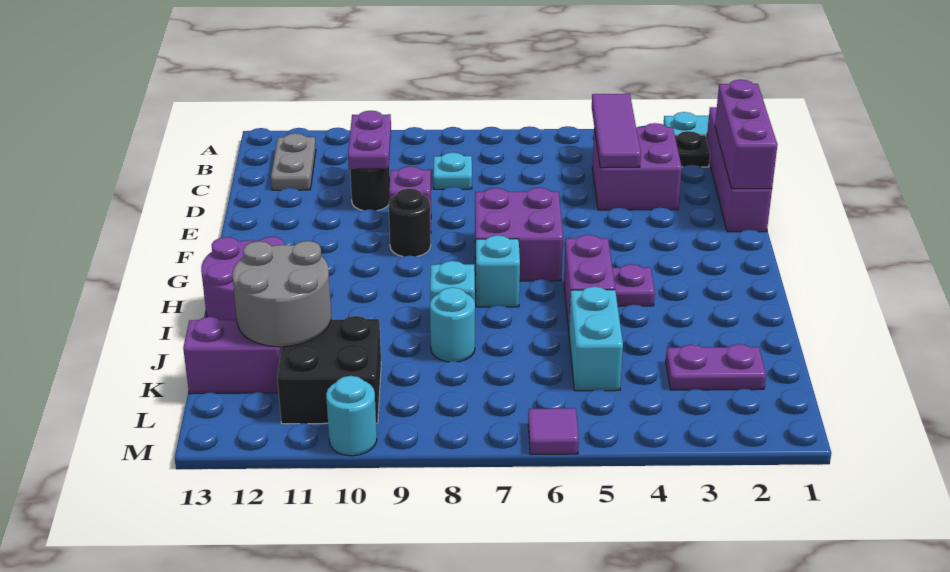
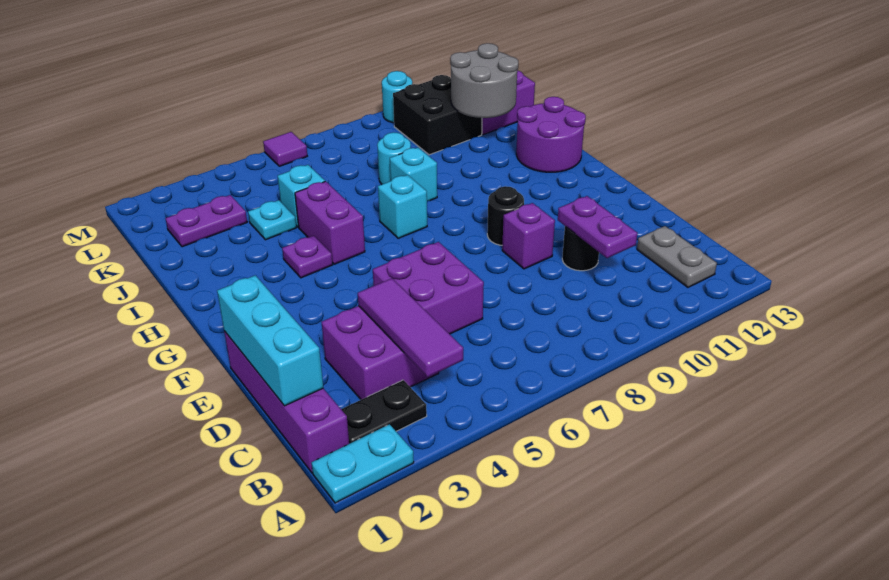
purple brick C1:E1 level 2 -> cyan brick C1:E1 level 2
cyan plate C8 level 1 -> cyan plate J4 level 1
purple brick F6:G7 level 1 -> purple brick D5:E6 level 1
cyan brick J5:K5 level 1 -> cyan brick J5 level 1

